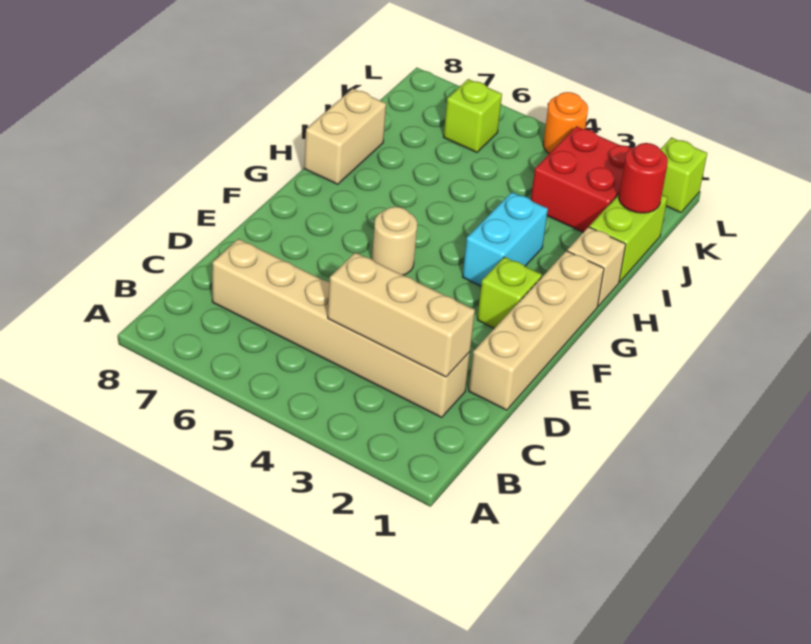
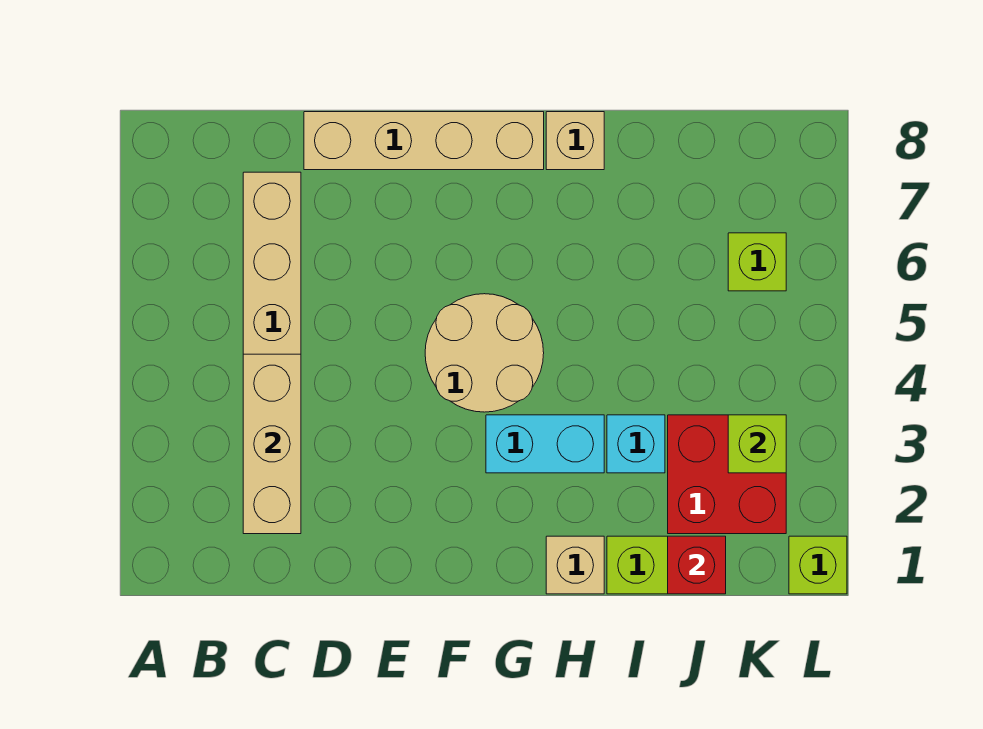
tan brick D1:G1 level 1 -> tan brick D8:G8 level 1
lime brick F2 level 1 -> lime brick K3 level 2
tan round brick F5 level 1 -> tan round brick F4:G5 level 1
tan brick H8:I8 level 1 -> tan brick H8 level 1
none -> cyan brick I3 level 1
red round brick J1 level 2 -> red brick J1 level 2
orange round brick L4 level 1 -> none

